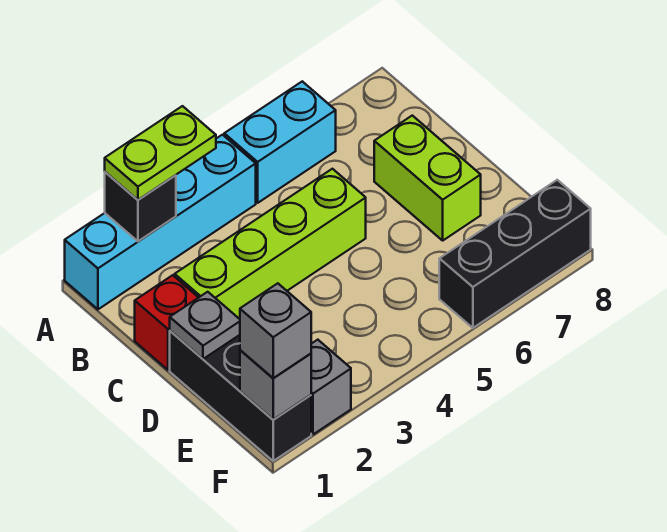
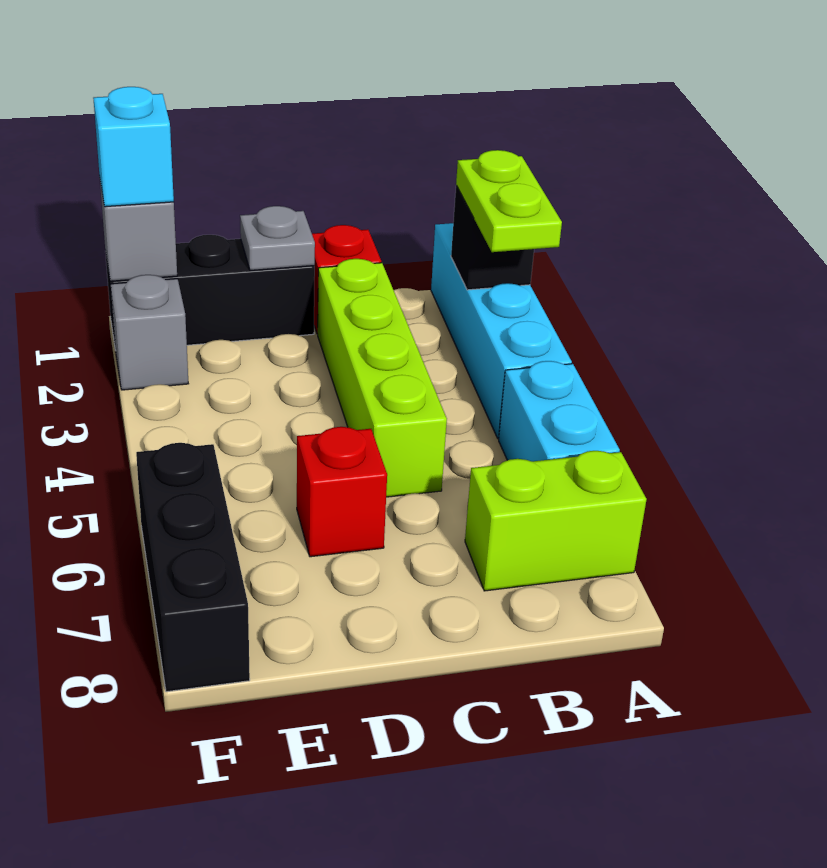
lime brick C7:D7 level 1 -> lime brick A7:B7 level 1
none -> red brick D6 level 1
grey brick F1 level 3 -> cyan brick F1 level 3

